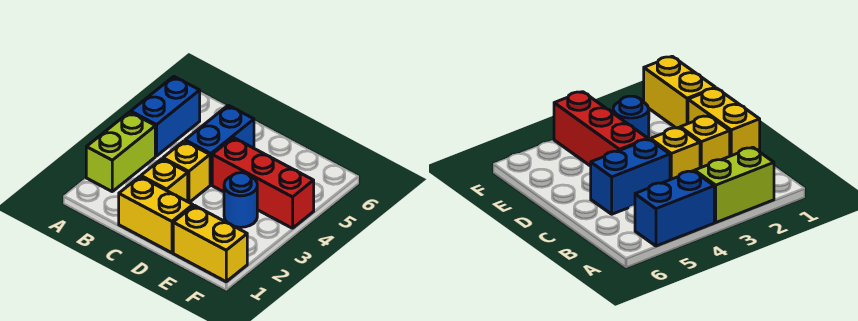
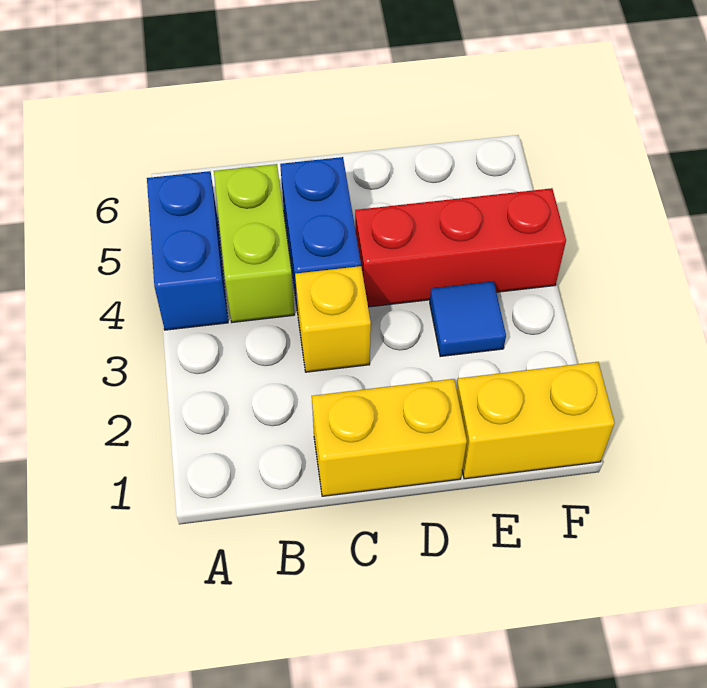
lime brick A2:A3 level 1 -> lime brick B4:B5 level 1
yellow brick C2 level 1 -> none
blue round brick E3 level 1 -> blue tile E3 level 1

